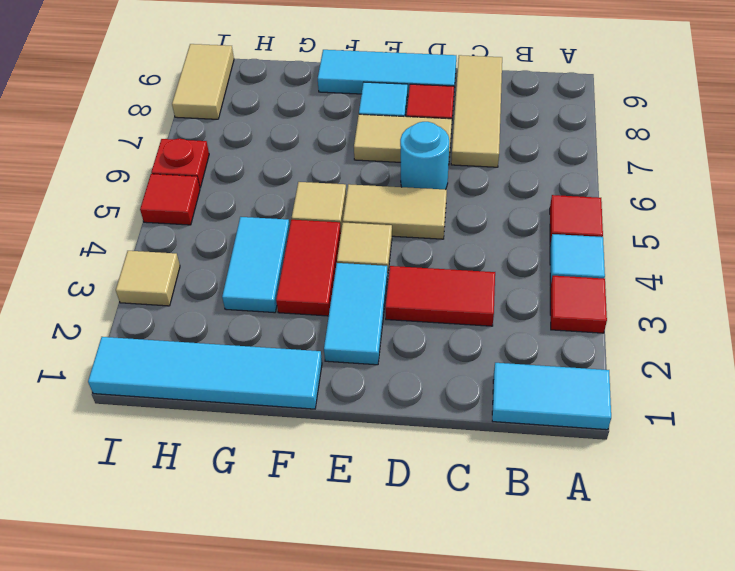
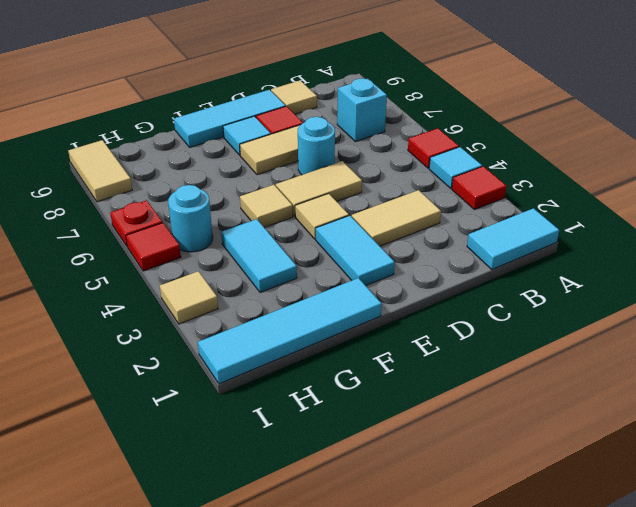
none -> cyan brick B7 level 1
red tile C3:D3 level 1 -> tan tile C3:D3 level 1
tan tile C7:C9 level 1 -> tan tile C9 level 1
red tile F3:F4 level 1 -> none
none -> cyan round brick H5 level 1

